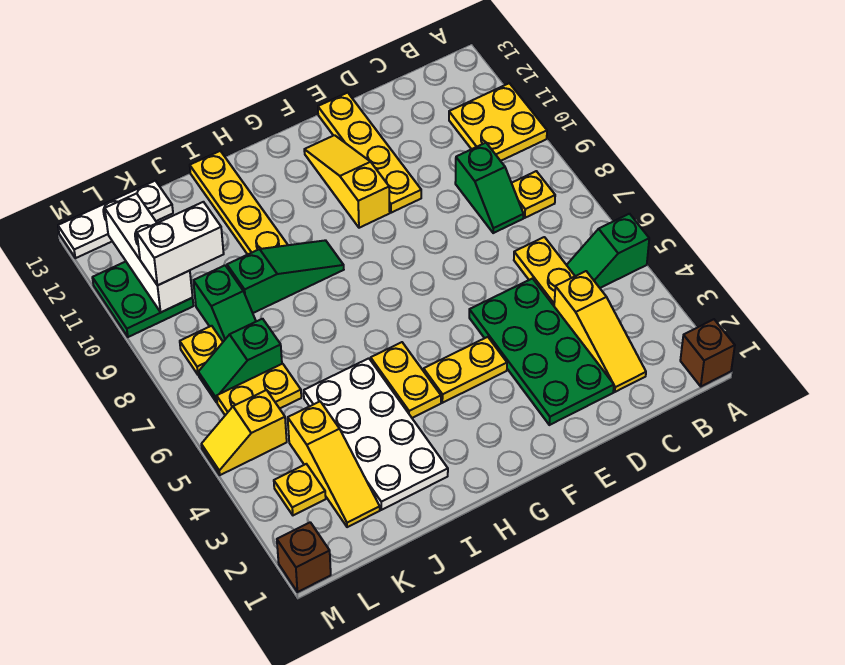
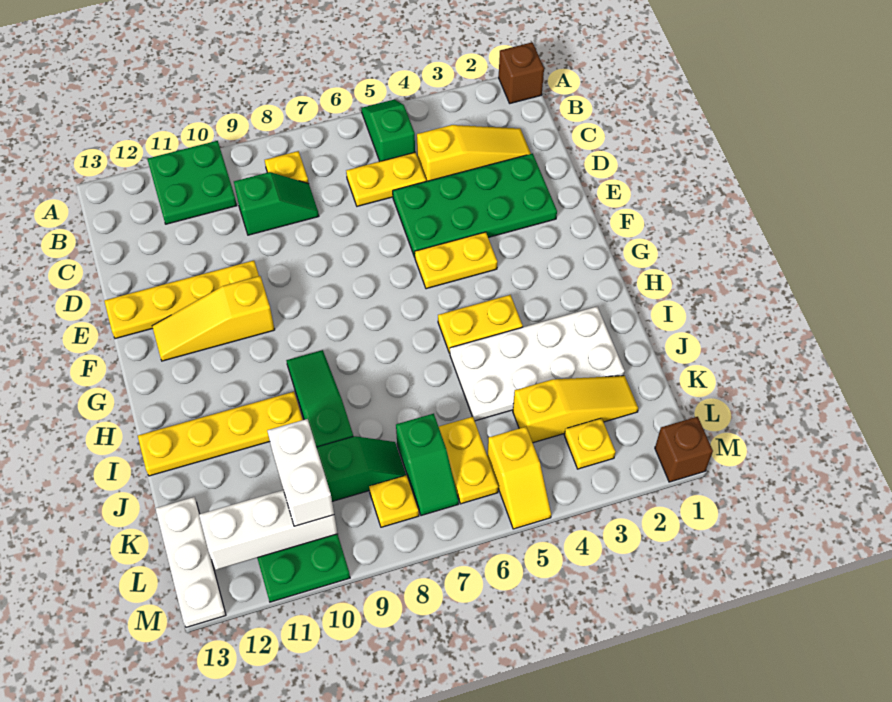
green slope A5:B5 level 1 top A -> green slope A5:B5 level 1 top B
yellow plate A10:B11 level 1 -> green plate A10:B11 level 1
yellow plate F4:G4 level 1 -> yellow plate F4:F5 level 1

